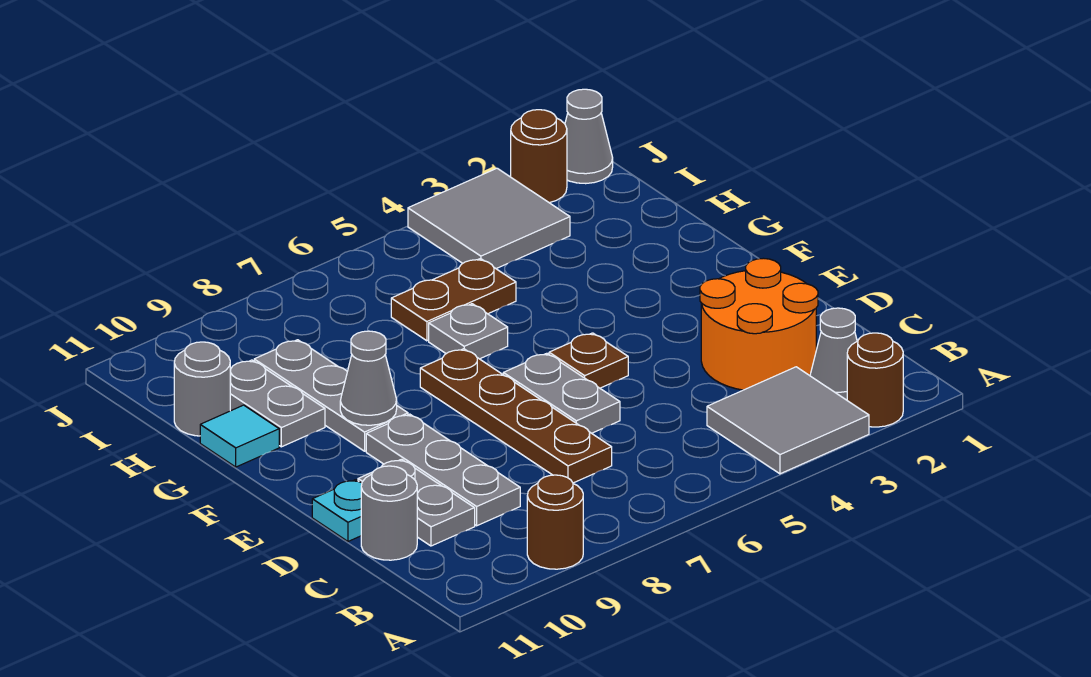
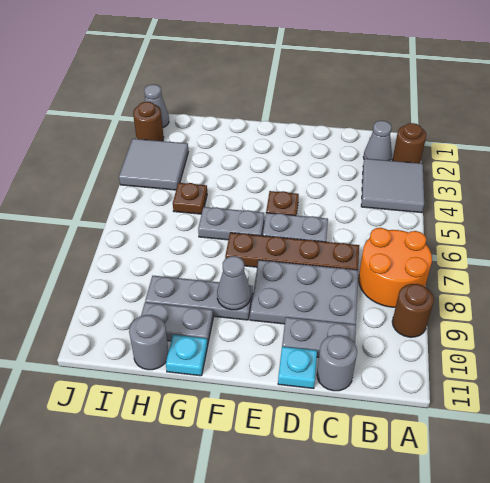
orange round brick C2:D3 level 1 -> orange round brick A7:B8 level 1
grey plate C9:E9 level 1 -> grey plate C8:E9 level 1
grey plate G6 level 1 -> grey plate F6:G6 level 1
cyan tile G11 level 1 -> cyan plate G11 level 1
brown plate H5:H6 level 1 -> brown plate H5 level 1

